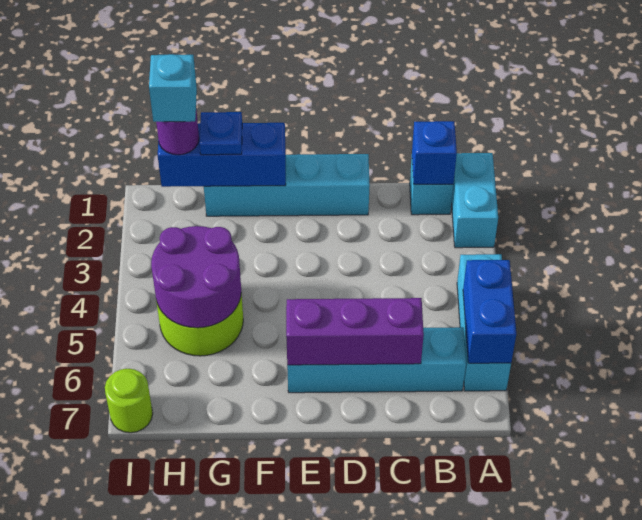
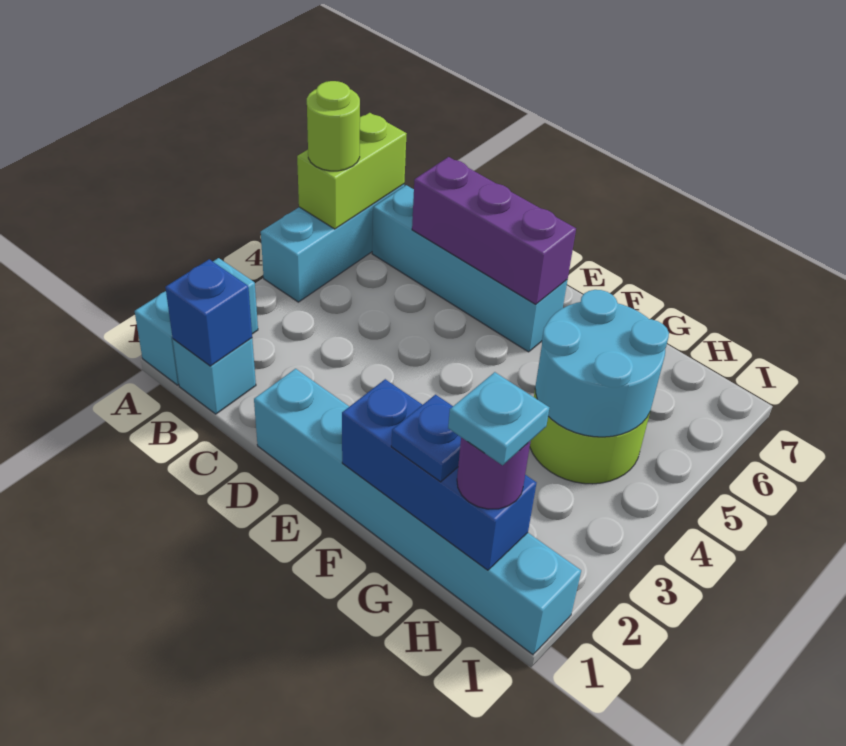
blue brick A5:A6 level 2 -> lime brick A5:A6 level 2
cyan brick D1:G1 level 1 -> cyan brick D1:I1 level 1
purple round brick G4:H5 level 2 -> cyan round brick G4:H5 level 2
cyan brick H1 level 4 -> cyan plate H1 level 4
lime round brick I7 level 1 -> lime round brick A5 level 3

